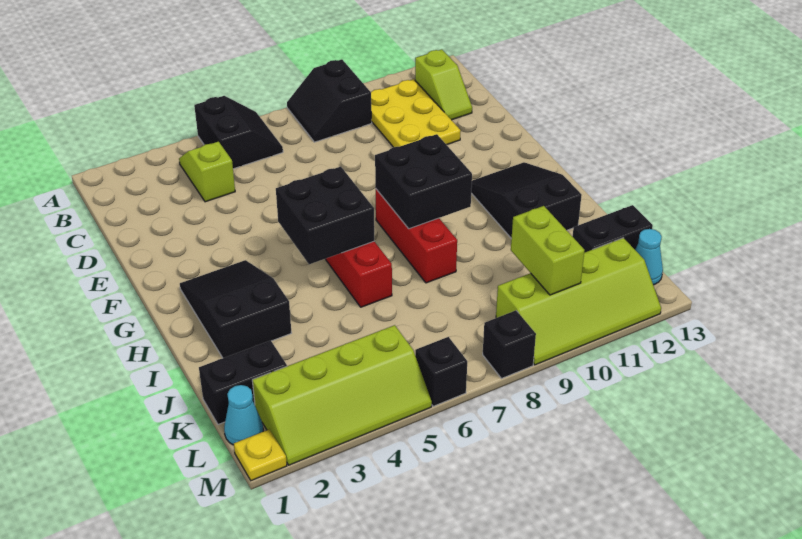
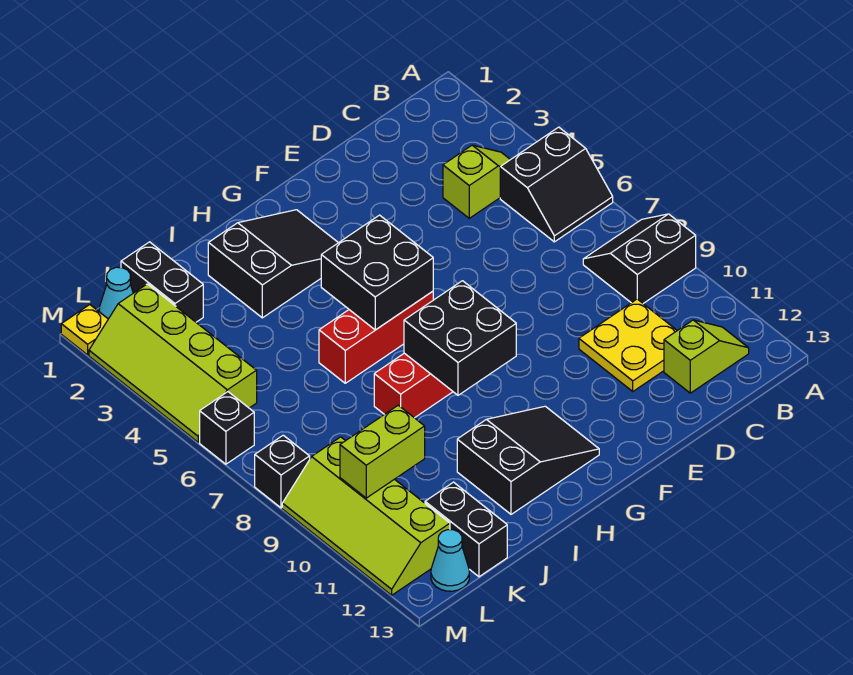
yellow plate B10:D11 level 1 -> yellow plate C10:D11 level 1
lime slope B12:C12 level 1 top B -> lime slope B12:C12 level 1 top C

